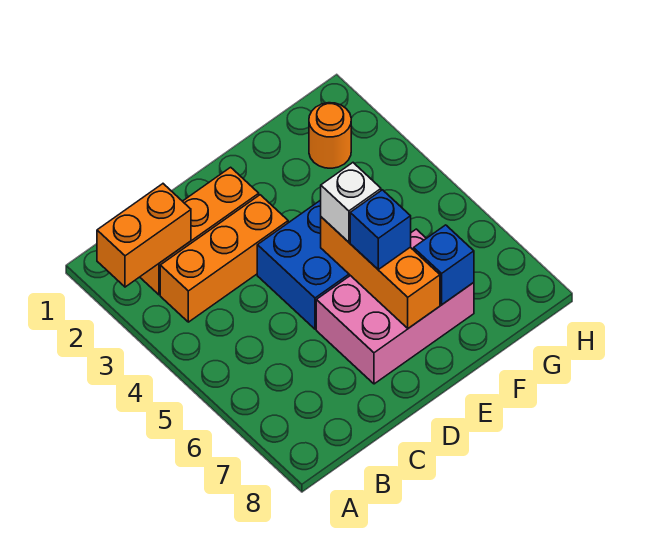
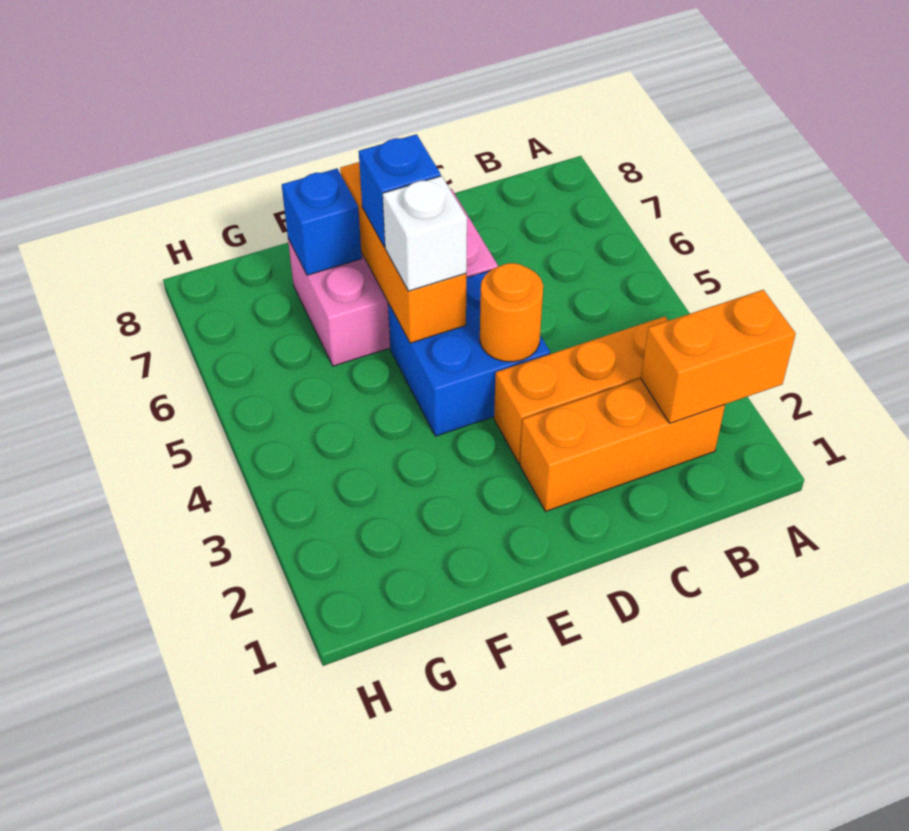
orange round brick G2 level 1 -> orange round brick D4 level 2

